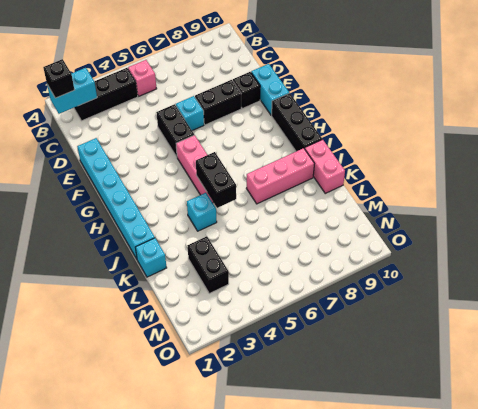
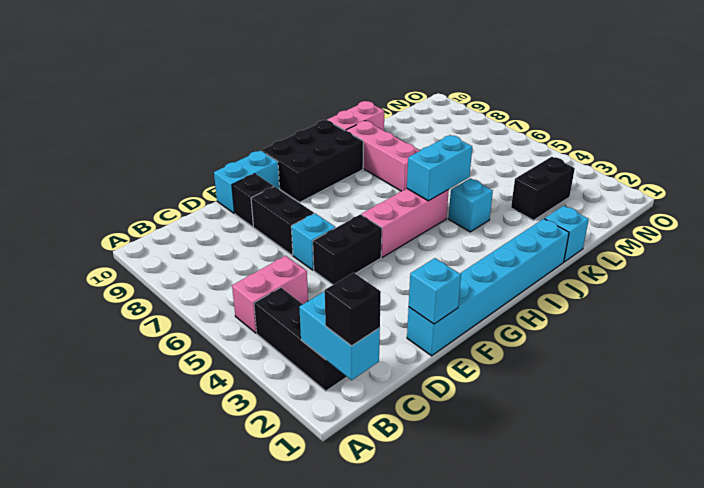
pink brick B5 level 1 -> pink brick B5:C5 level 1
none -> cyan brick E1 level 2
black brick G10:I10 level 1 -> black brick G9:I10 level 1
black brick I5:J5 level 2 -> cyan brick I5:J5 level 2

